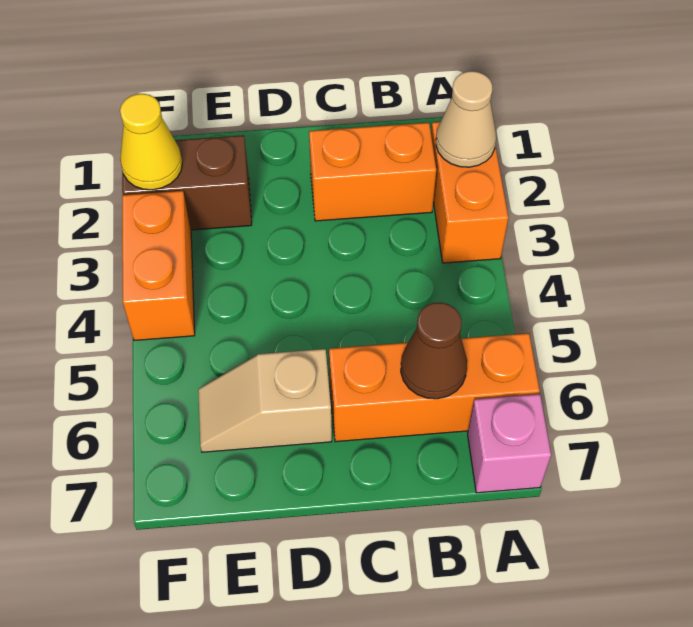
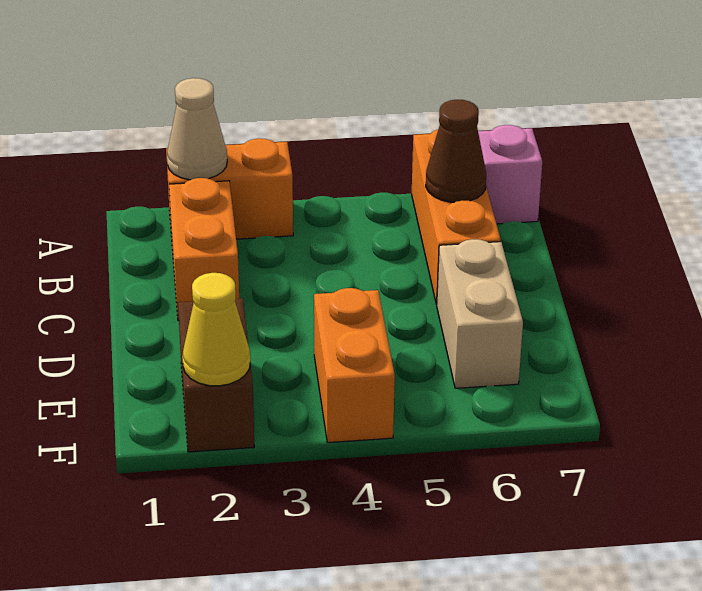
tan slope D6:E6 level 1 top D -> tan brick D6:E6 level 1
orange brick F3:F4 level 1 -> orange brick E4:F4 level 1

